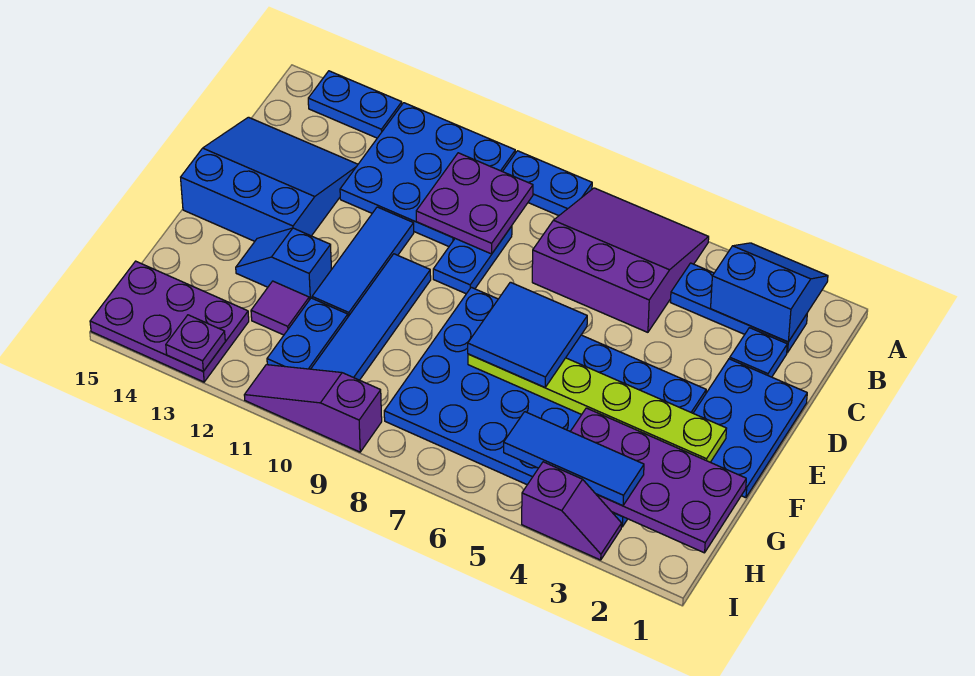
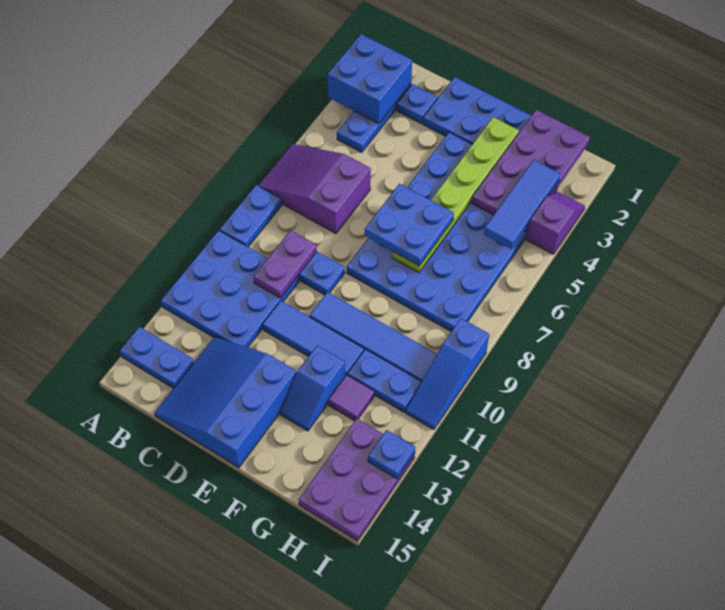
blue slope A2:B3 level 2 top B -> blue brick A2:B3 level 2
purple slope A5:C7 level 1 top C -> purple slope A6:C7 level 1 top C
blue plate A13:A14 level 1 -> blue plate A14:B14 level 1
purple plate B9:C10 level 2 -> purple plate C9:C10 level 2
blue tile E6:F7 level 3 -> blue plate E6:F7 level 3
purple slope I9:I11 level 1 top 9 -> blue slope I9:I11 level 1 top 9
purple plate I13 level 2 -> blue plate I13 level 2

